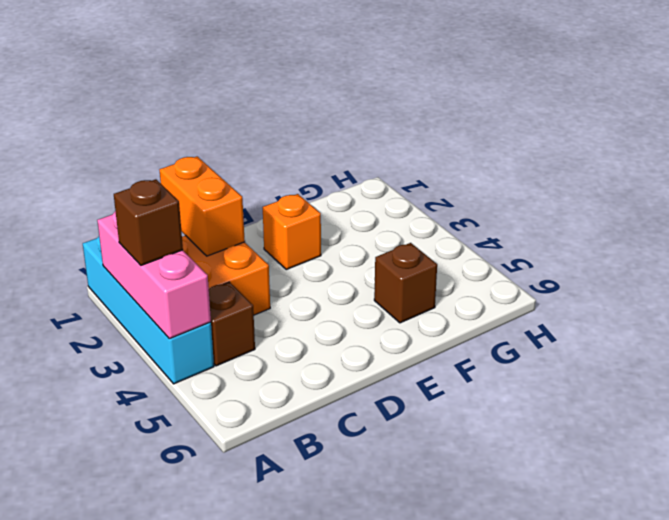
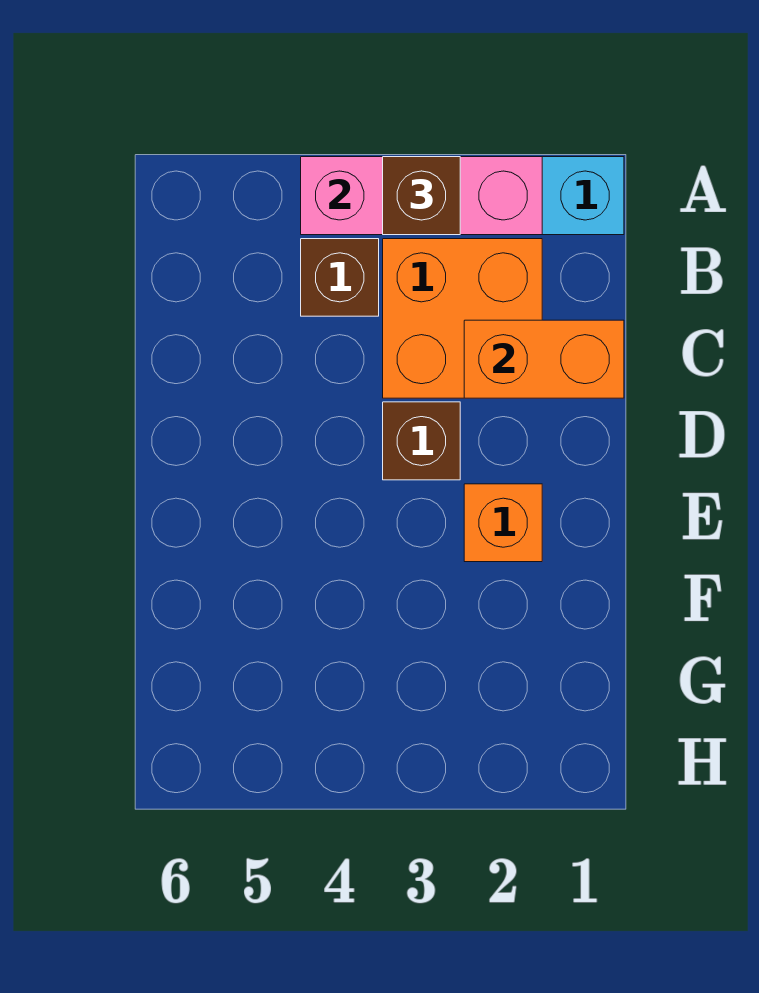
brown brick F5 level 1 -> brown brick D3 level 1

